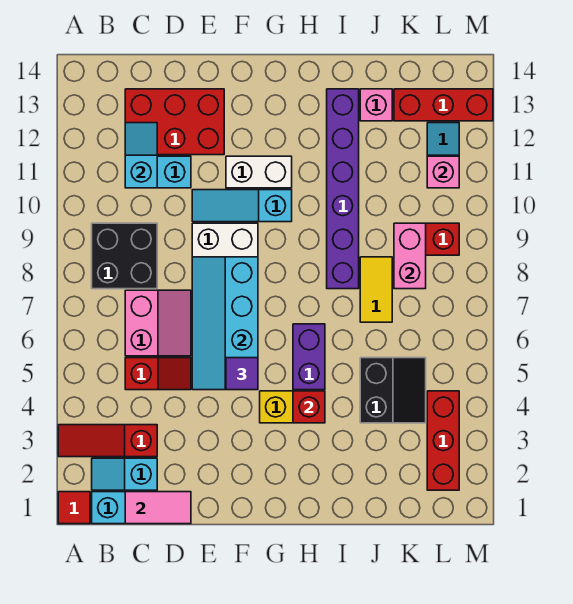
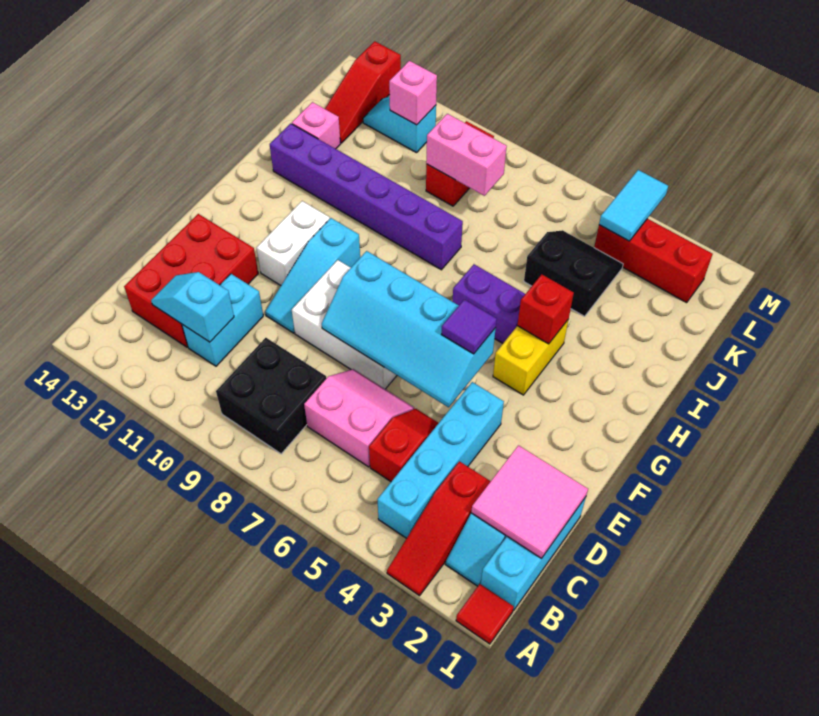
none -> cyan brick B4:E4 level 1
pink tile C1:D1 level 2 -> pink tile C1:D2 level 2
yellow tile J7:J8 level 1 -> none
red brick K13:M13 level 1 -> red slope K13:M13 level 1 top M
none -> cyan tile L4:M4 level 2

